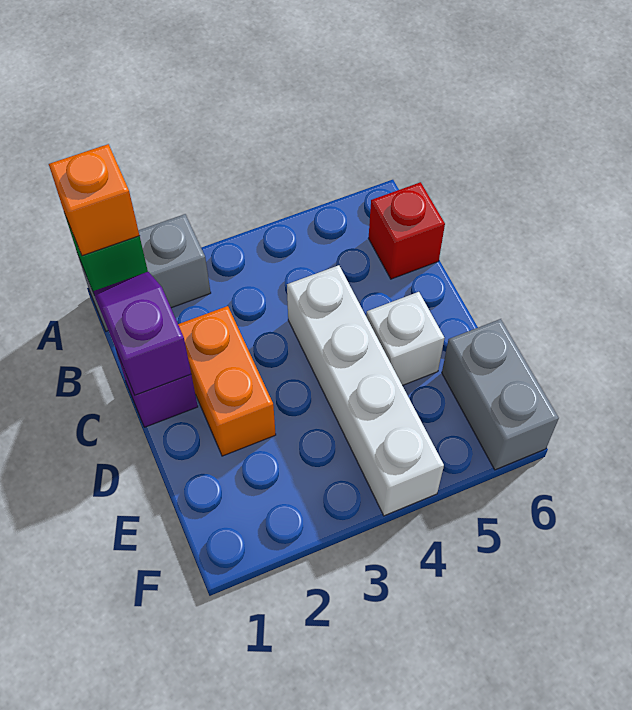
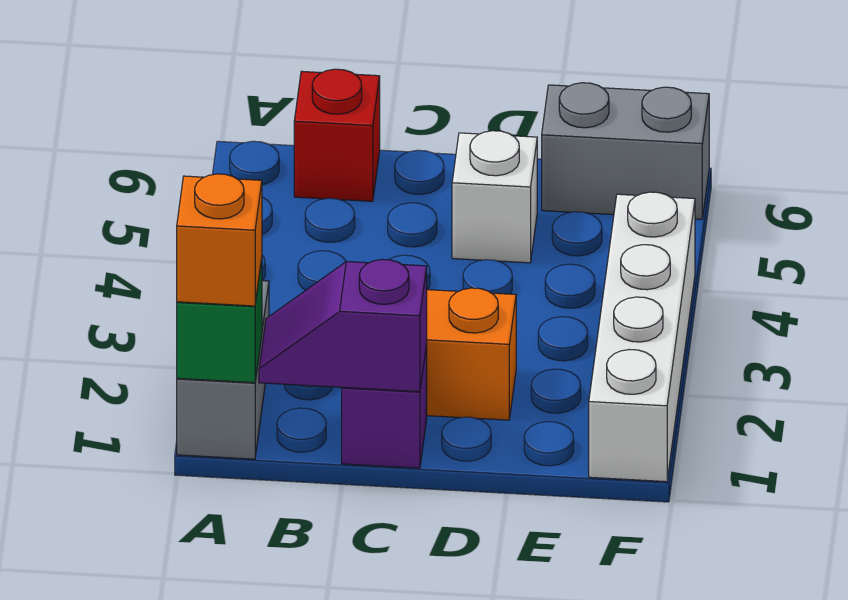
white brick C4:F4 level 1 -> white brick F1:F4 level 1

